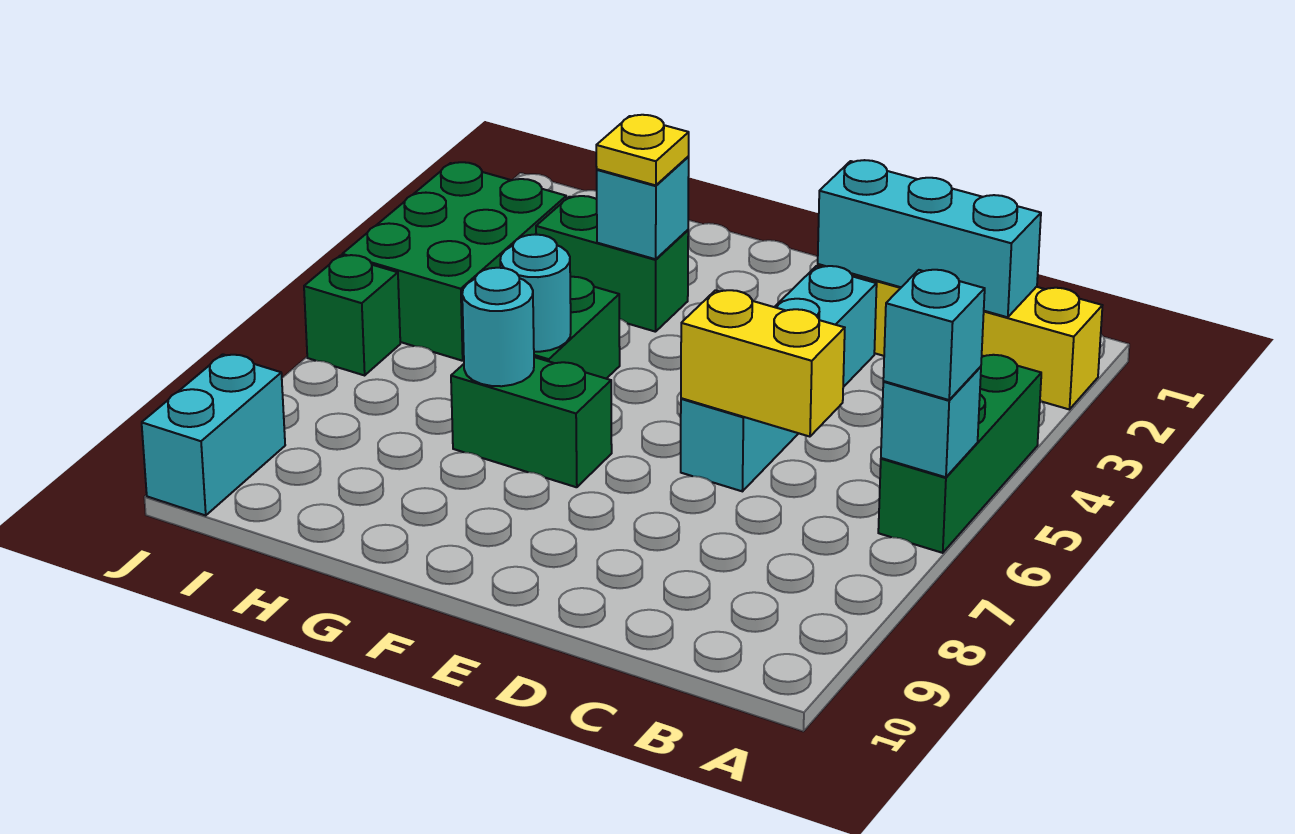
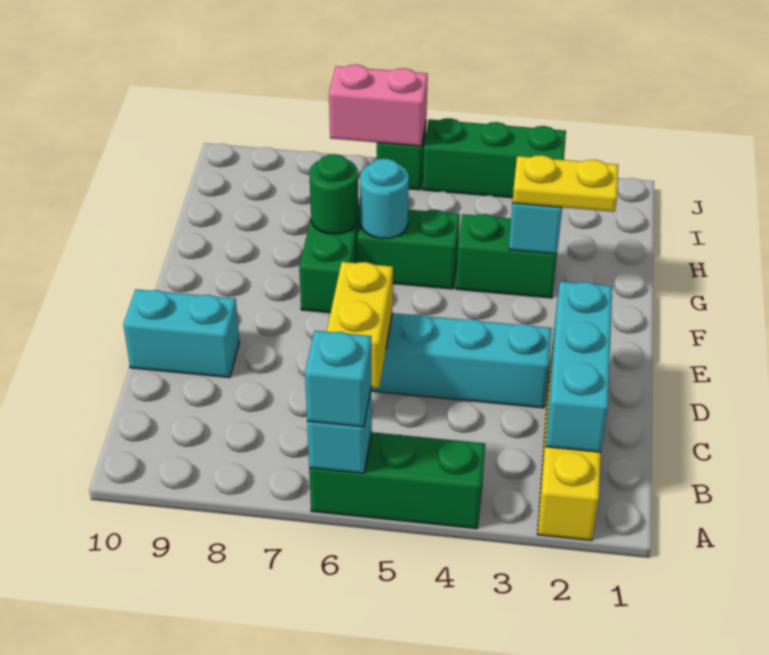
green brick G3:H3 level 1 -> green brick G3:G4 level 1
yellow plate G3 level 3 -> yellow plate G2:G3 level 3
cyan round brick G7 level 2 -> green round brick G7 level 2
green brick I3:J5 level 1 -> green brick J3:J5 level 1
none -> pink brick J6:J7 level 2
cyan brick J9:J10 level 1 -> cyan brick D9:D10 level 1

